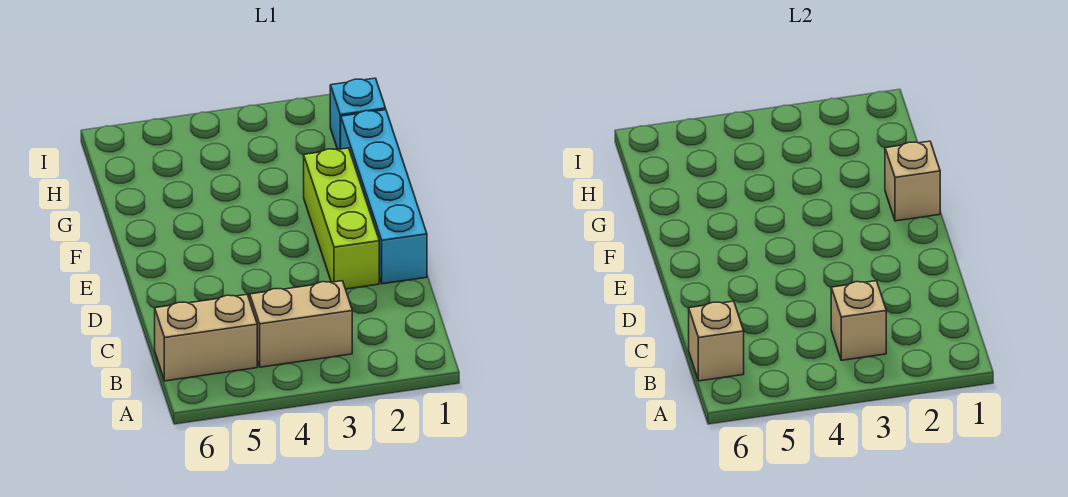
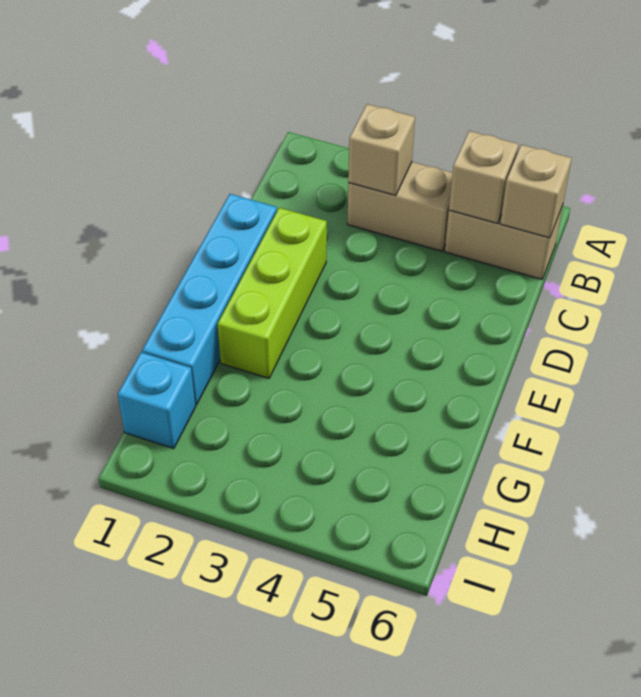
tan brick F1 level 2 -> tan brick B5 level 2

